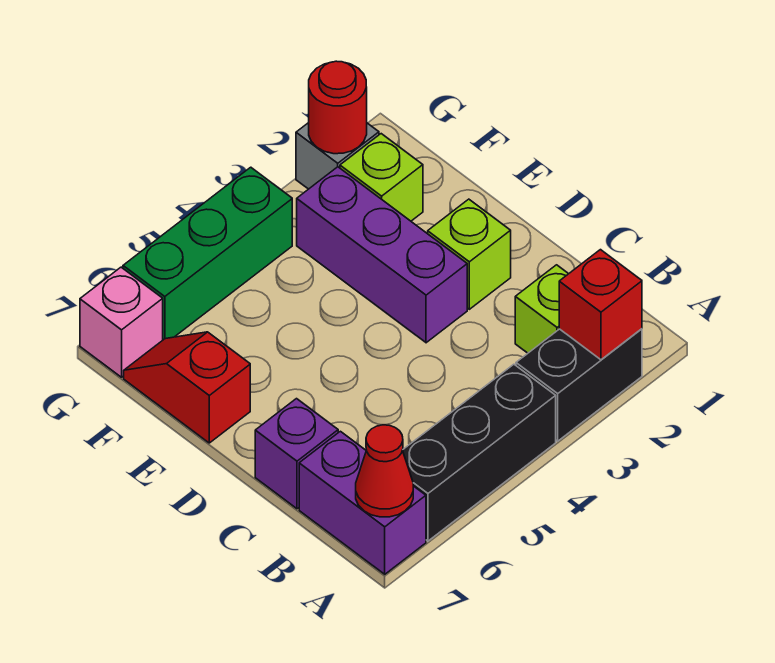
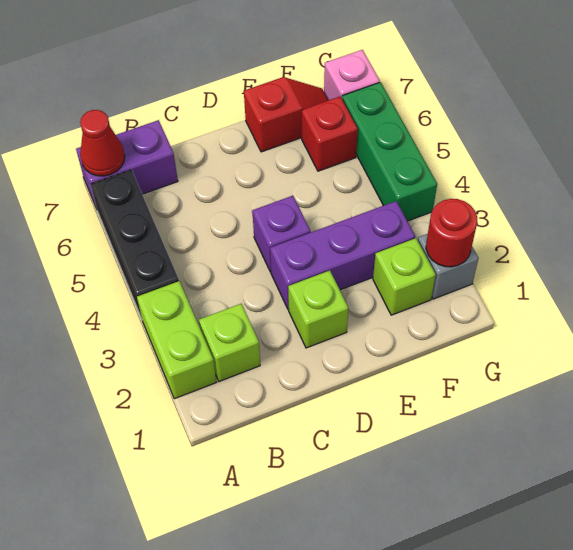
black brick A2:A3 level 1 -> lime brick A2:A3 level 1
red brick A2 level 2 -> red brick F6 level 1
purple brick C7 level 1 -> purple brick D4 level 1

